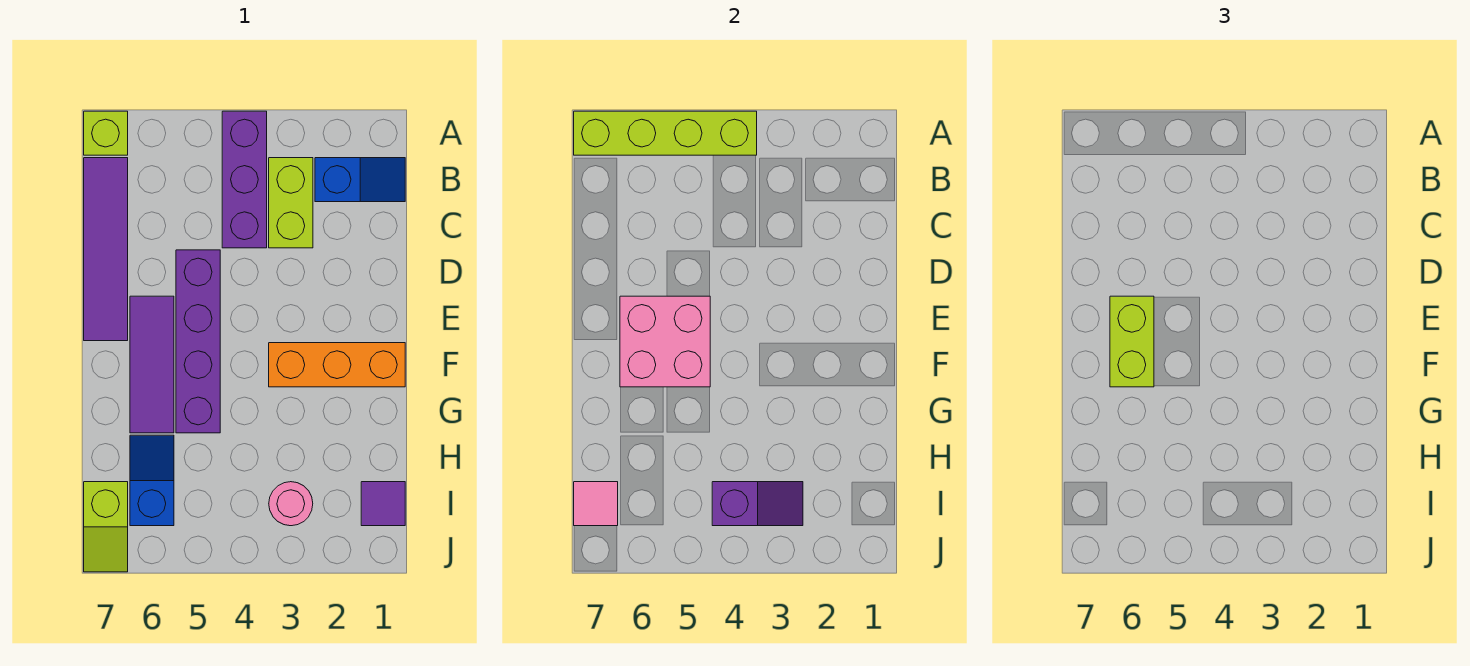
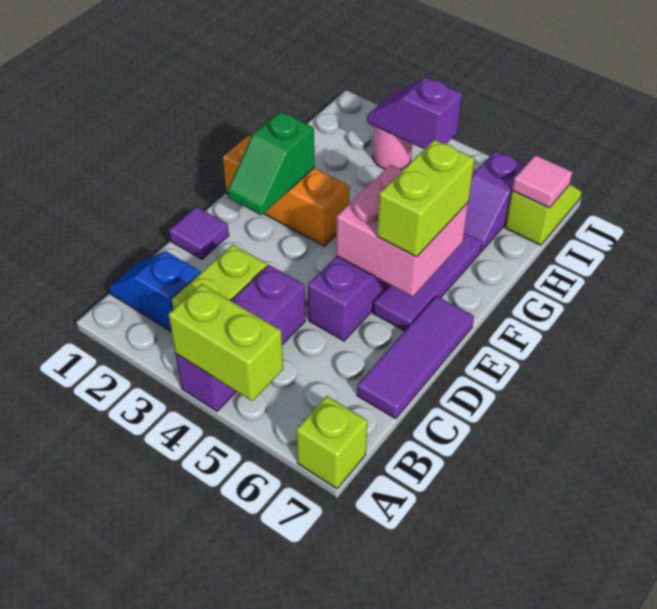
lime brick A4:A7 level 2 -> lime brick A4:A5 level 2
purple tile B7:E7 level 1 -> purple tile C7:E7 level 1
none -> green slope E2:F2 level 2 top F
blue slope H6:I6 level 1 top I -> purple slope H6:I6 level 1 top I
purple tile I1 level 1 -> purple tile D1 level 1

